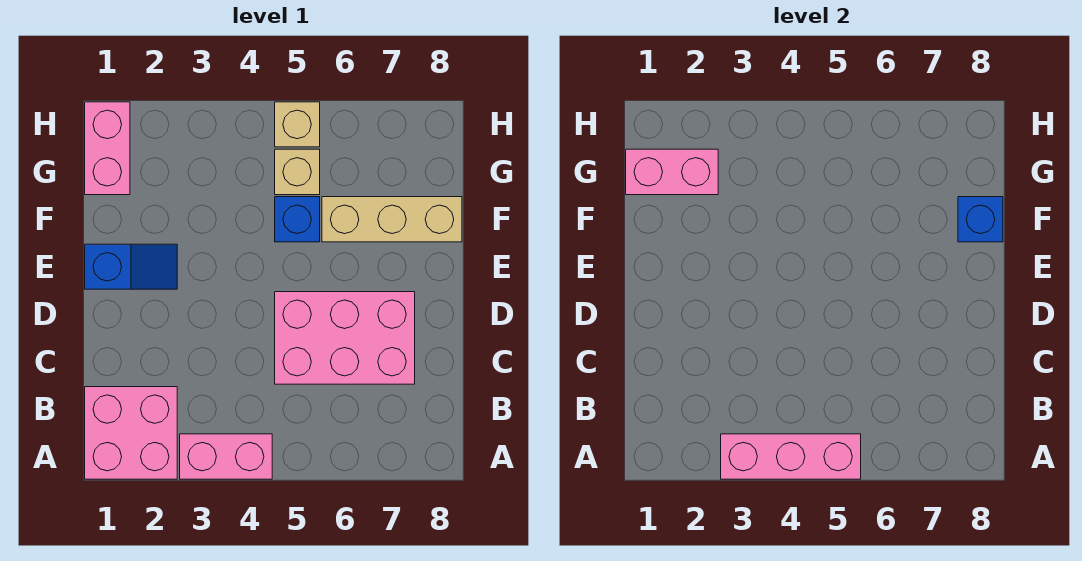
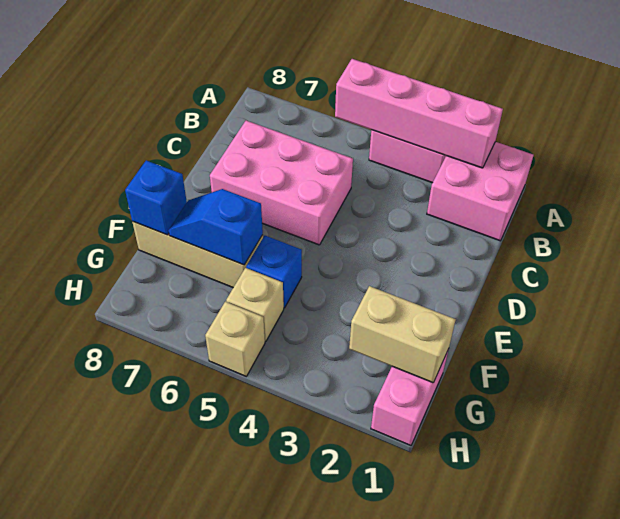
pink brick A3:A5 level 2 -> pink brick A2:A5 level 2
blue slope E1:E2 level 1 top 1 -> blue slope F6:F7 level 2 top 6
pink brick G1:G2 level 2 -> tan brick G1:G2 level 2

